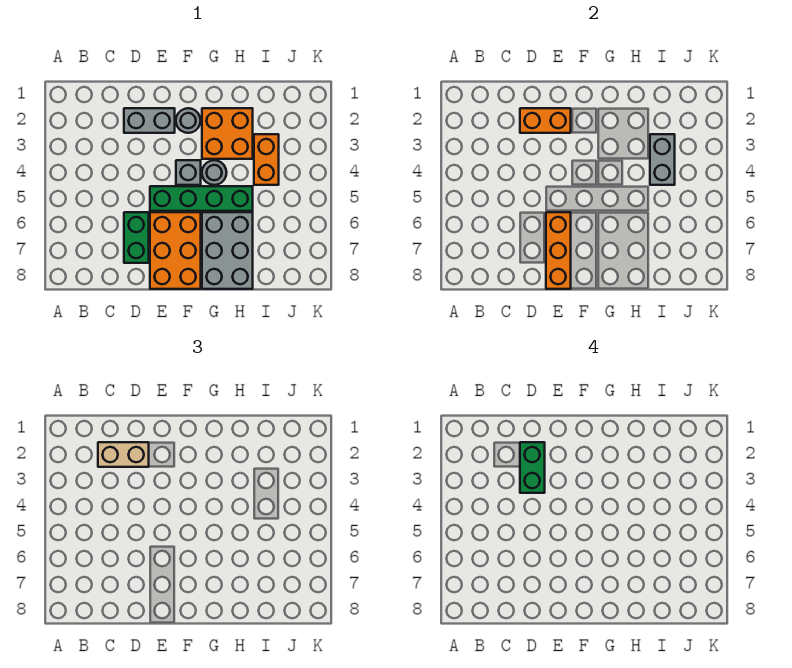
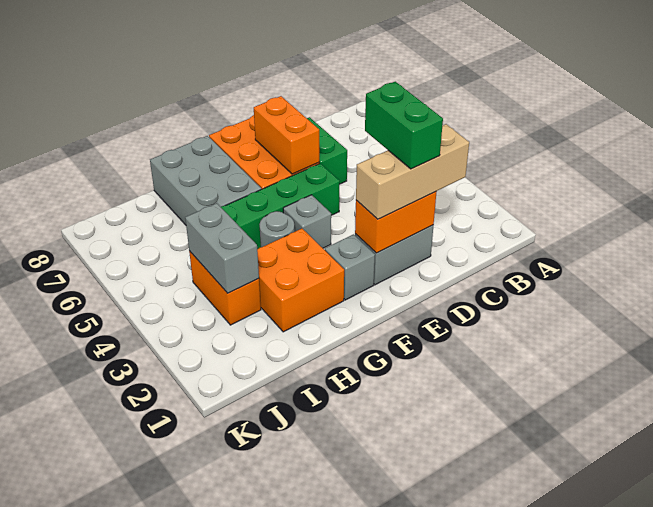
tan brick C2:D2 level 3 -> tan brick C2:E2 level 3
orange brick E6:E8 level 2 -> orange brick E6:E7 level 2
grey round brick F2 level 1 -> grey brick F2 level 1

